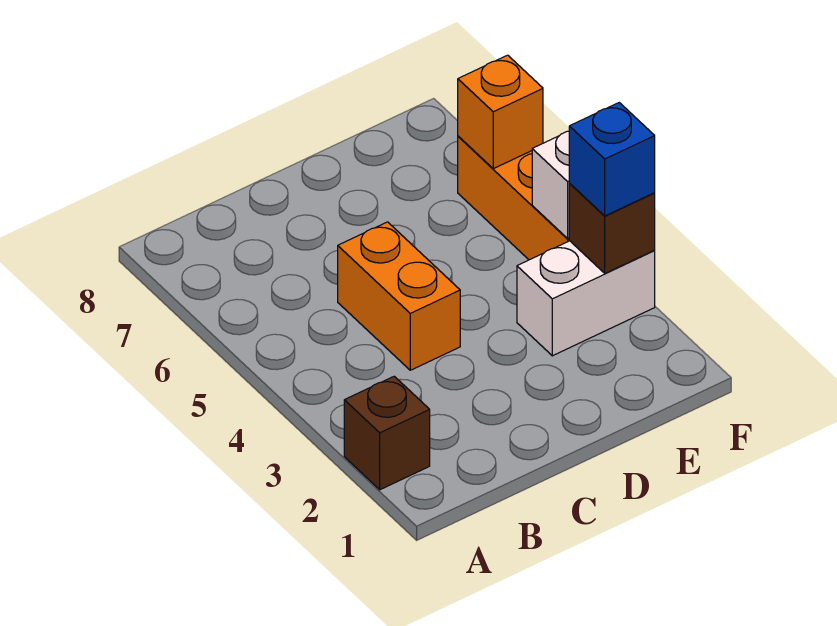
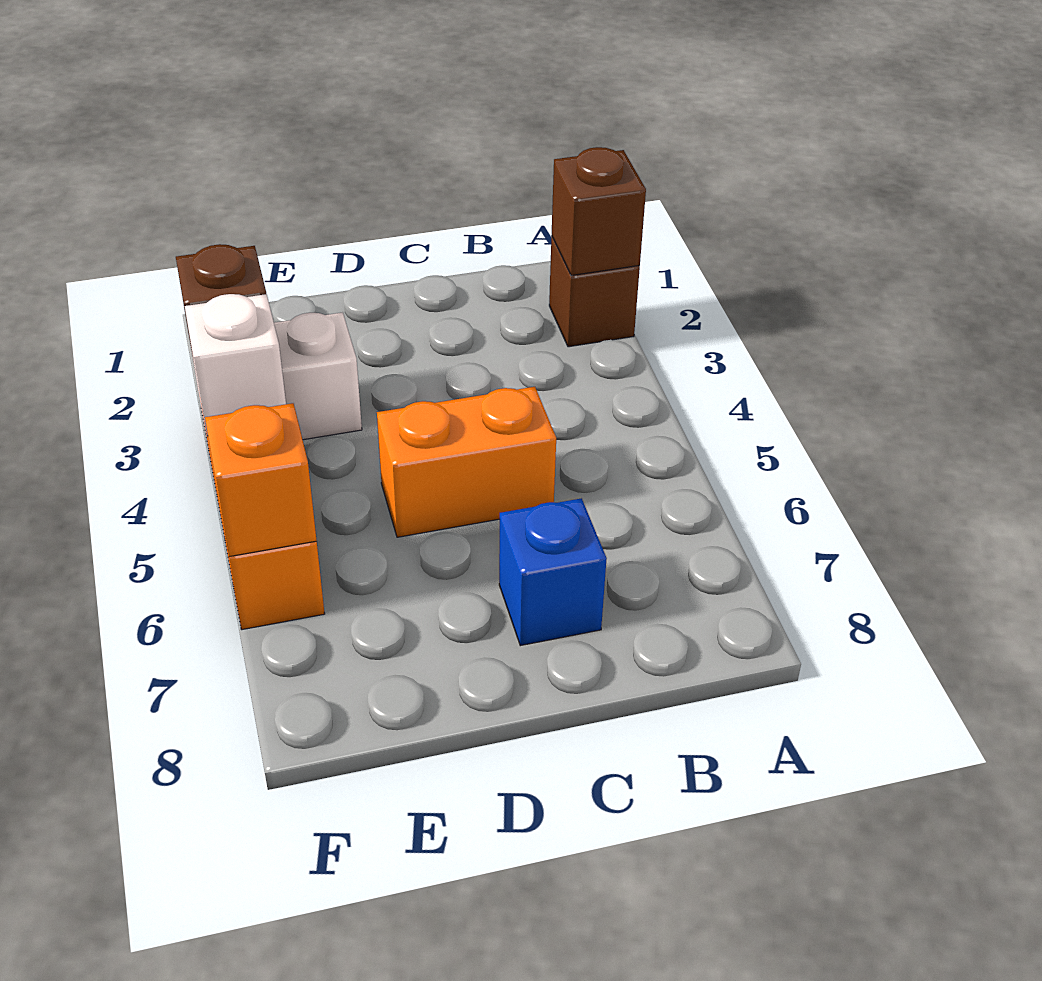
none -> brown brick A2 level 2
orange brick C4:C5 level 1 -> orange brick C5:D5 level 1
blue brick F3 level 3 -> blue brick C7 level 1

